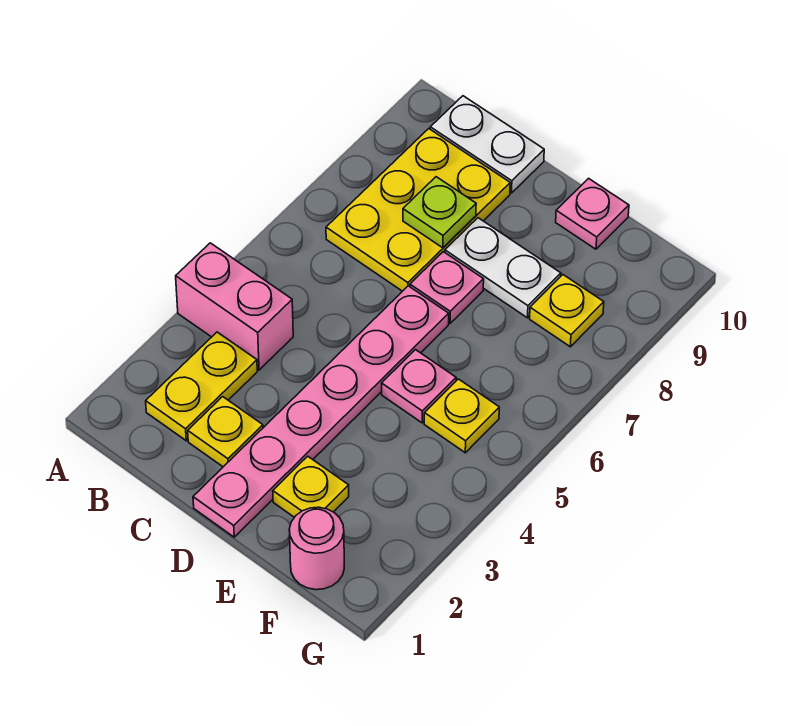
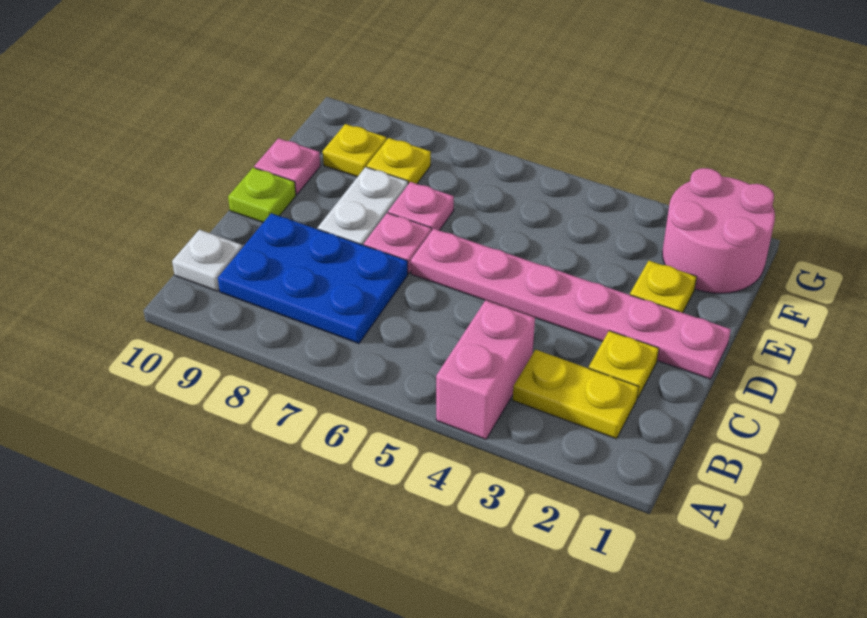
yellow plate B7:C9 level 1 -> blue plate B7:C9 level 1
white plate B10:C10 level 1 -> white plate B10 level 1
lime plate C8 level 2 -> lime plate D10 level 1
pink plate E5 level 1 -> pink plate E7 level 1
pink round brick F1 level 1 -> pink round brick F1:G2 level 1
yellow plate F5 level 1 -> yellow plate F9 level 1

